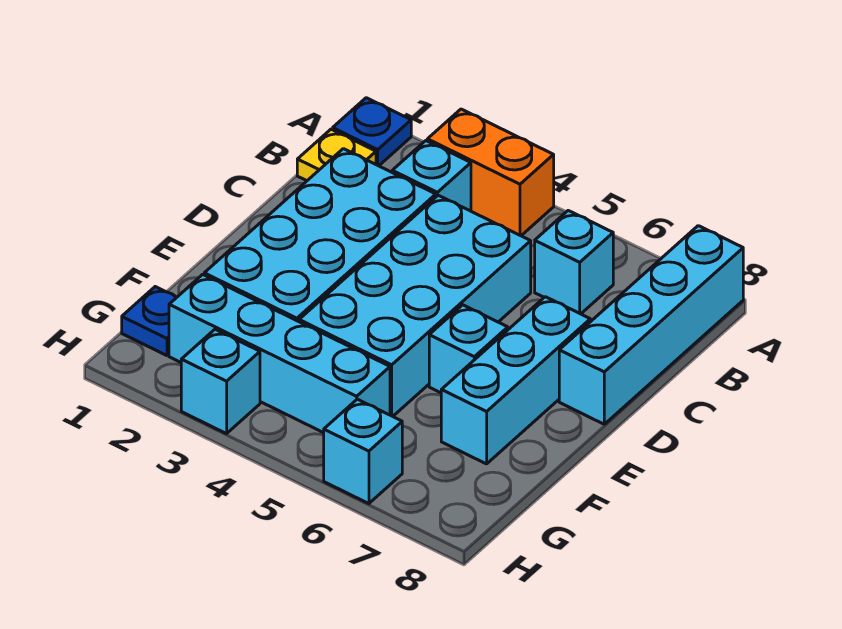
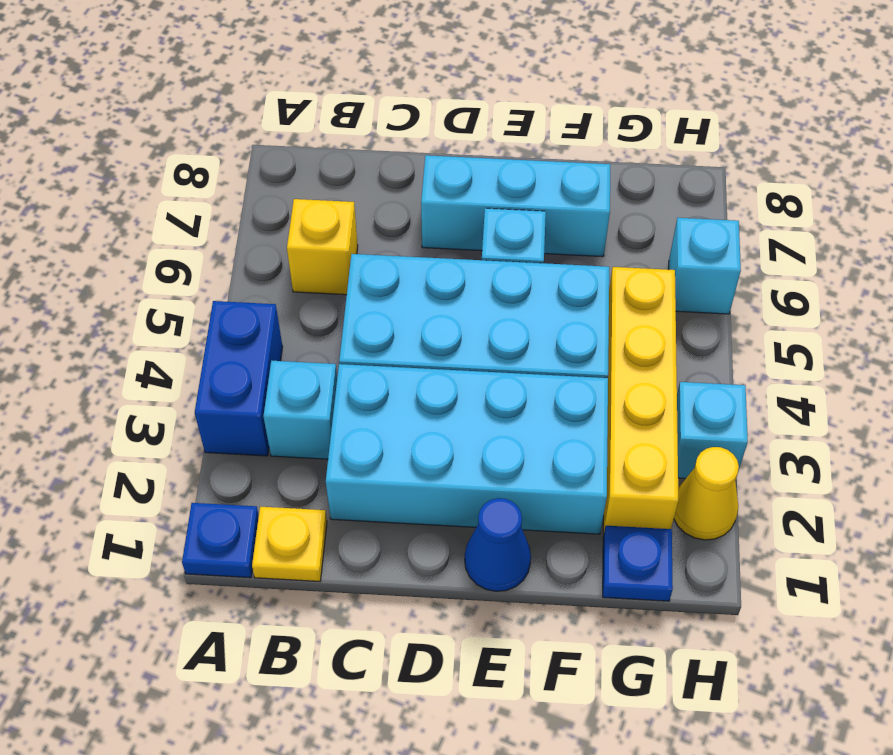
orange brick A3:A4 level 1 -> blue brick A3:A4 level 1
cyan brick A8:D8 level 1 -> none
cyan brick B6 level 1 -> yellow brick B6 level 1
none -> blue cone E1 level 1
cyan brick G2:G5 level 1 -> yellow brick G2:G5 level 1
none -> yellow cone H2 level 1

